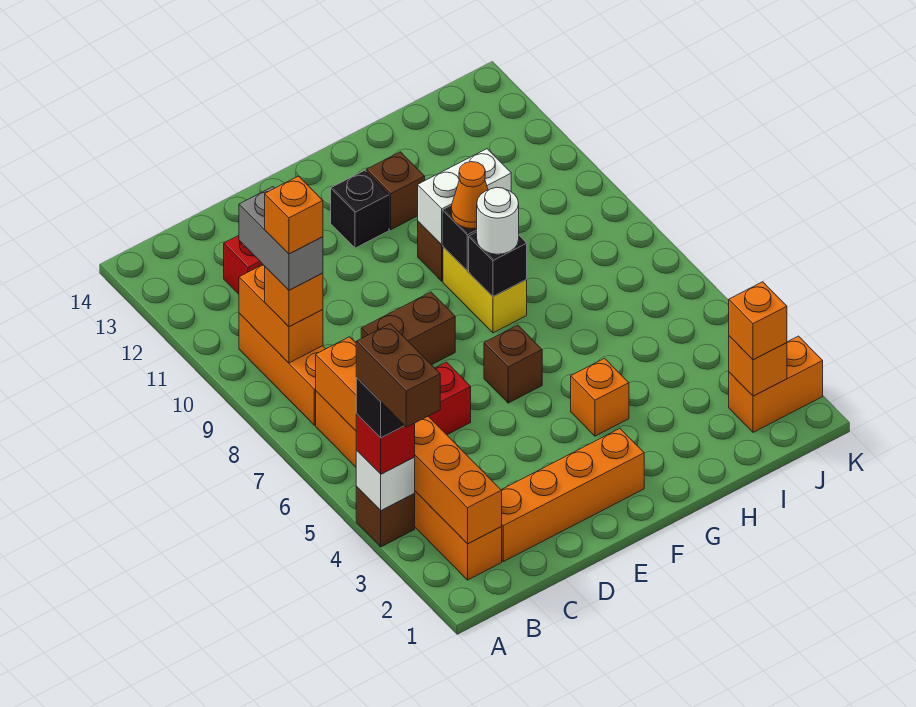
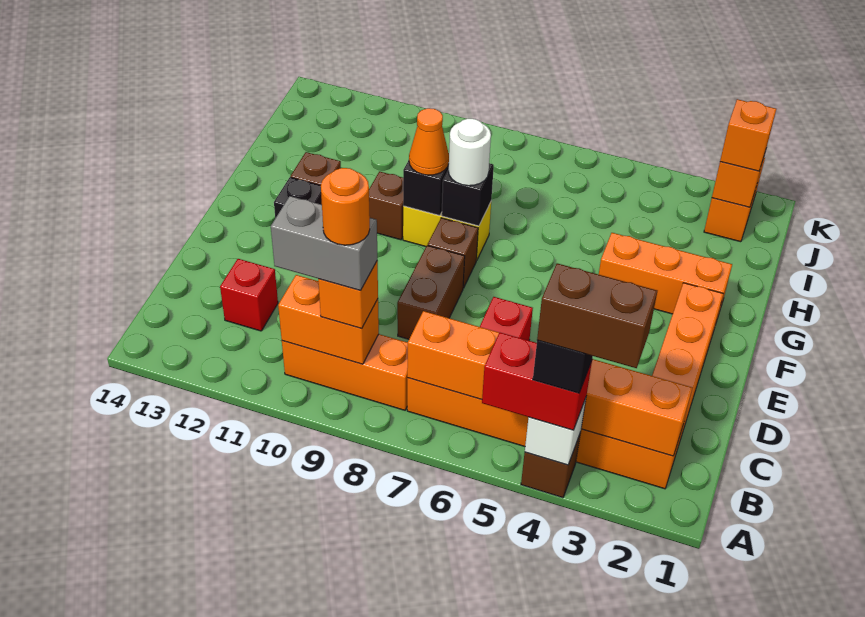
red brick A4 level 3 -> red brick A4:A5 level 3
orange brick B9 level 5 -> orange round brick B9 level 5
brown brick F6 level 1 -> brown brick F8 level 1
orange brick G4 level 1 -> orange brick G2:G4 level 1
white brick G10:H10 level 2 -> none

